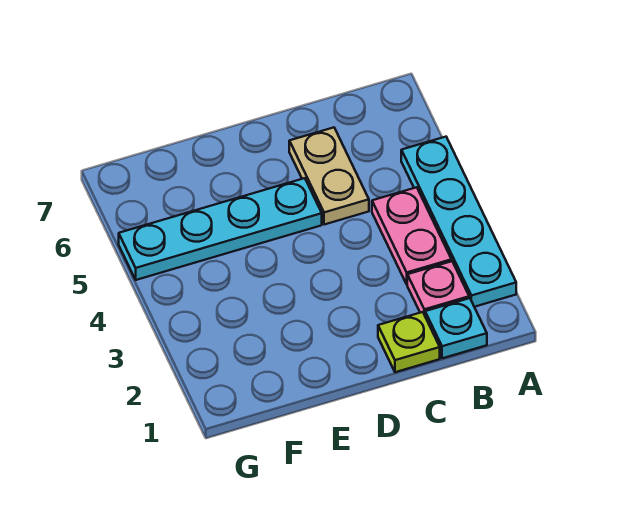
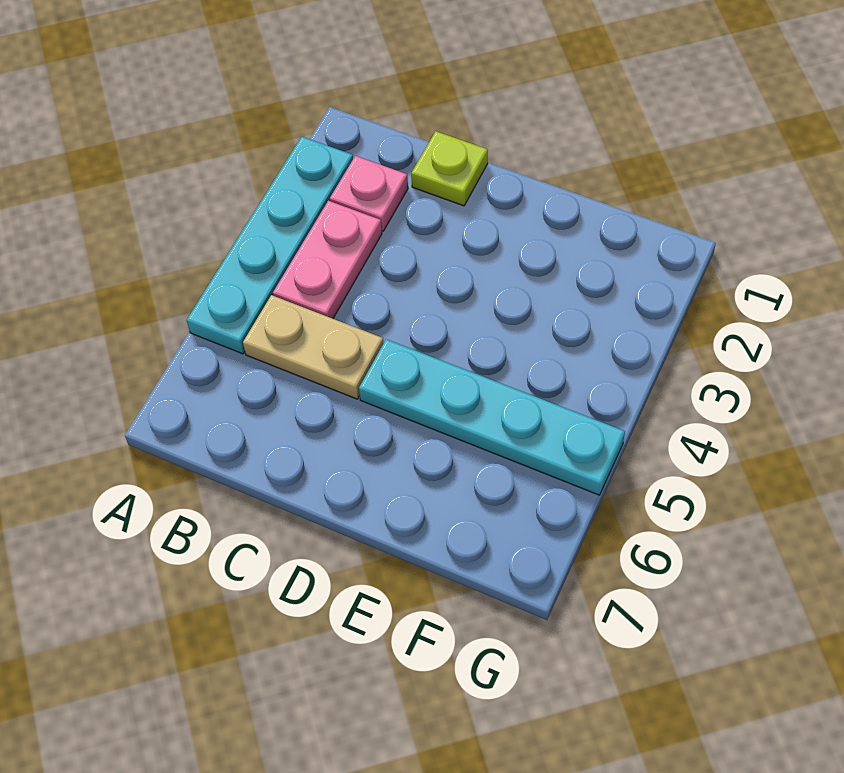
cyan plate B1 level 1 -> none
tan plate C5:C6 level 1 -> tan plate B5:C5 level 1

